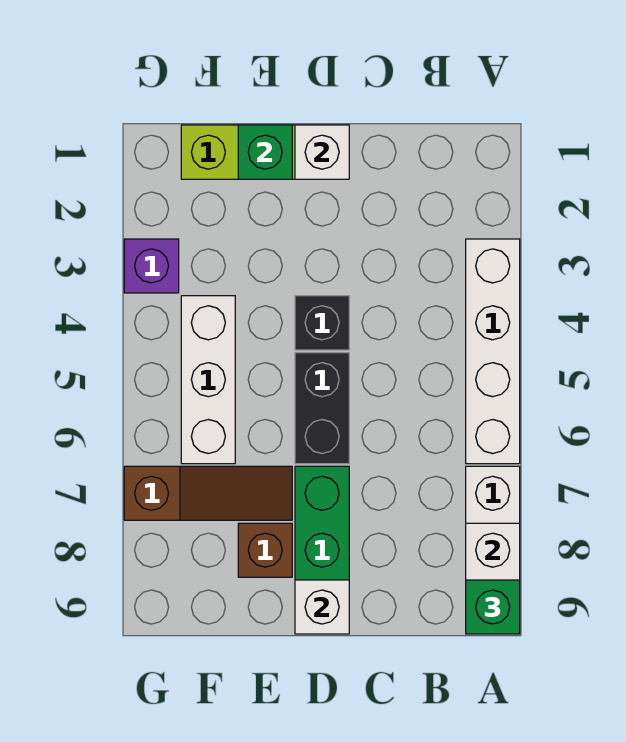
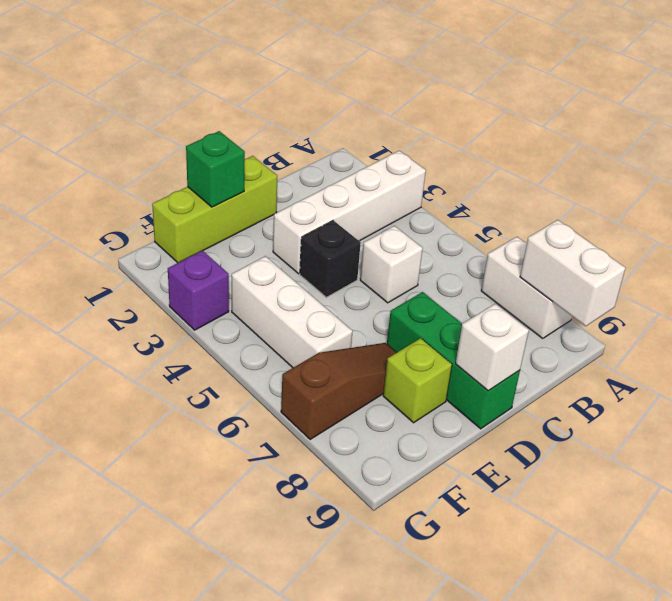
white brick A3:A6 level 1 -> white brick A3:D3 level 1
green brick A9 level 3 -> none
white brick D1 level 2 -> white brick C5 level 1
black brick D5:D6 level 1 -> none
brown brick E8 level 1 -> lime brick E8 level 1

